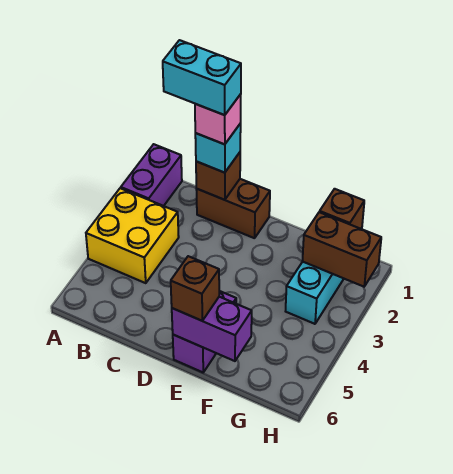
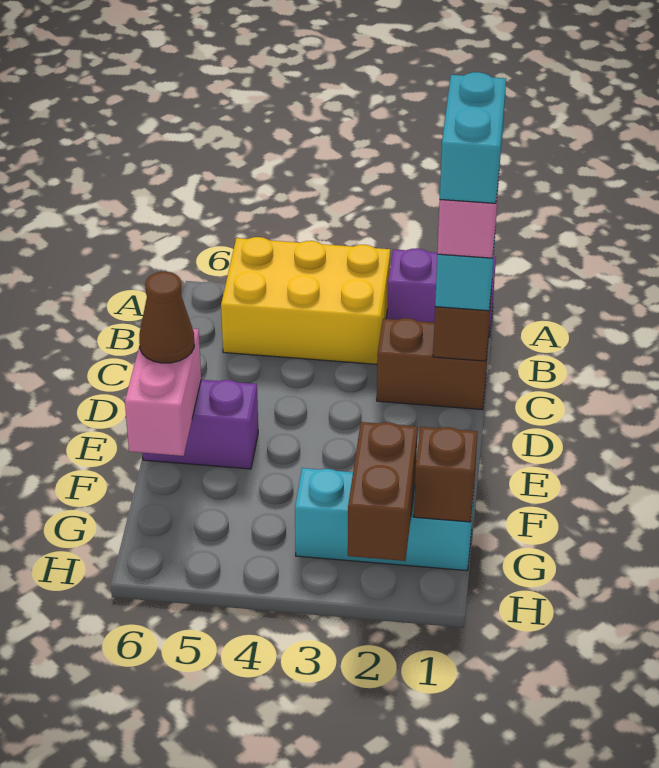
yellow brick A3:B4 level 1 -> yellow brick A3:B5 level 1
brown brick C1:D1 level 1 -> brown brick C1:C2 level 1
purple brick E6:F6 level 2 -> pink brick E6:F6 level 2
brown brick E6 level 3 -> brown cone E6 level 3

